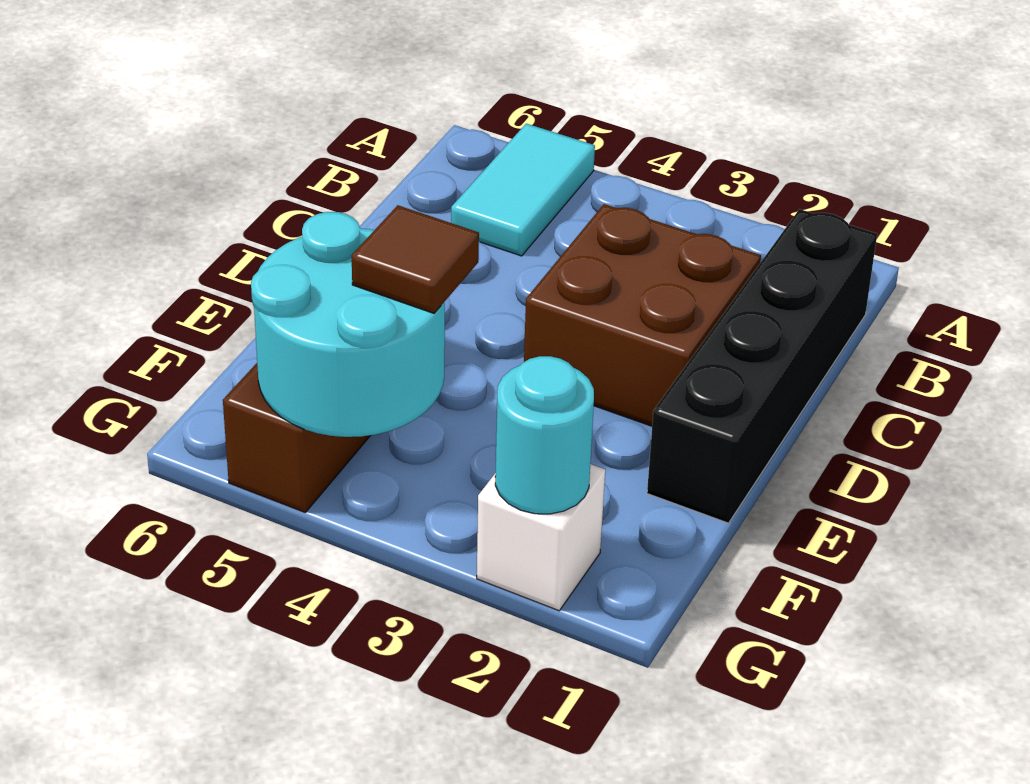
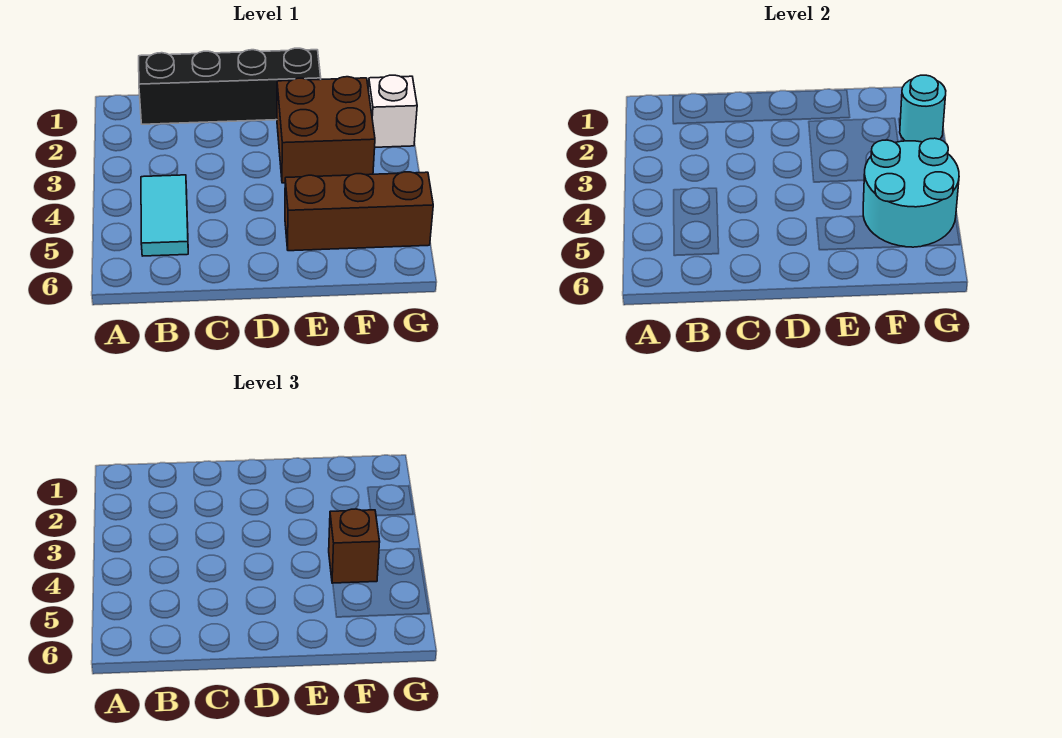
cyan tile A5:B5 level 1 -> cyan tile B4:B5 level 1
brown brick C2:D3 level 1 -> brown brick E2:F3 level 1
brown tile F4 level 3 -> brown brick F4 level 3

